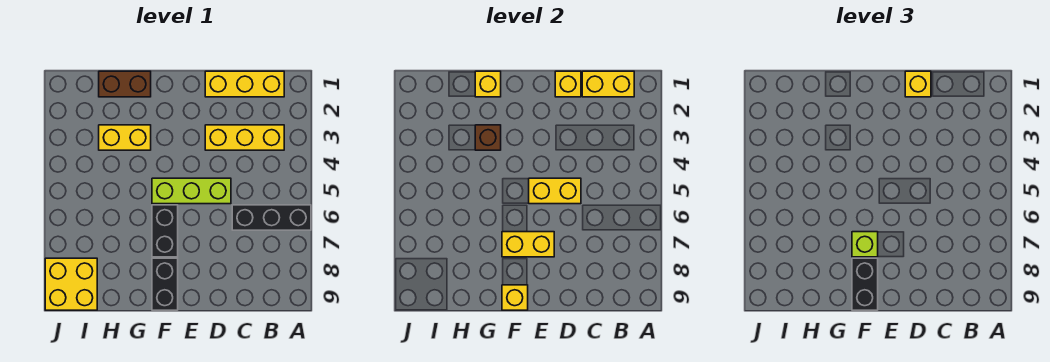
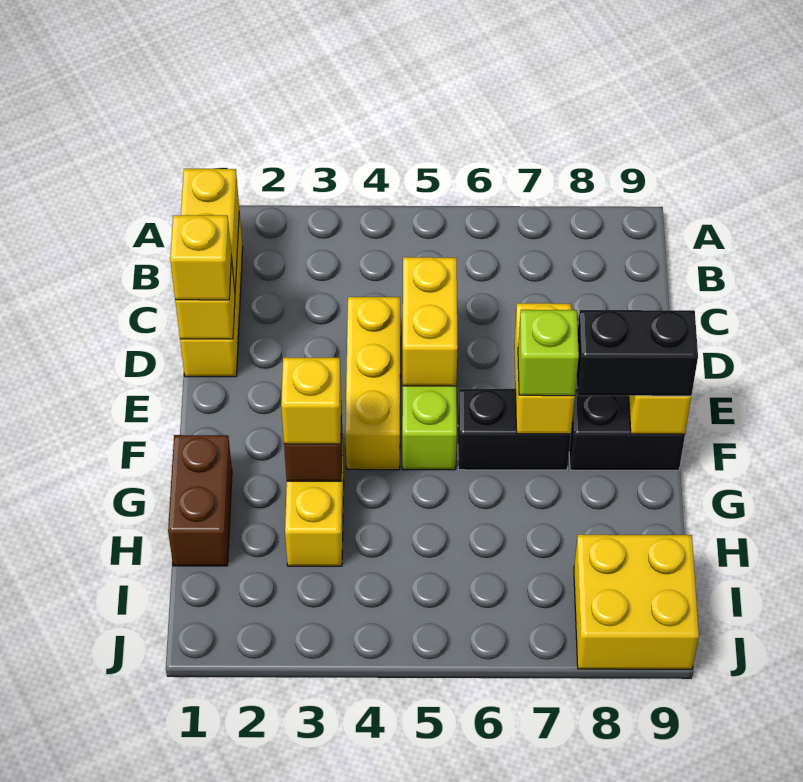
black brick A6:C6 level 1 -> none
yellow brick B3:D3 level 1 -> yellow brick D4:F4 level 1
yellow brick G1 level 2 -> yellow brick G3 level 3

